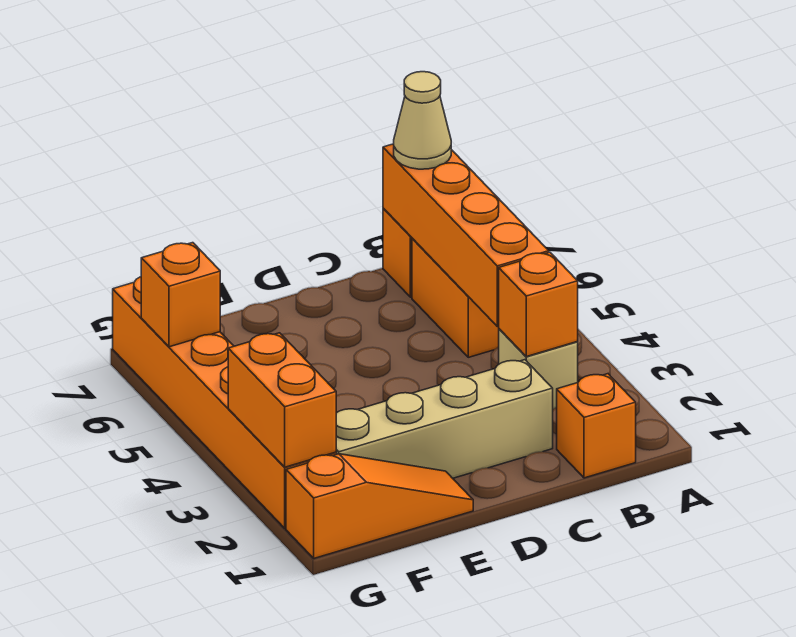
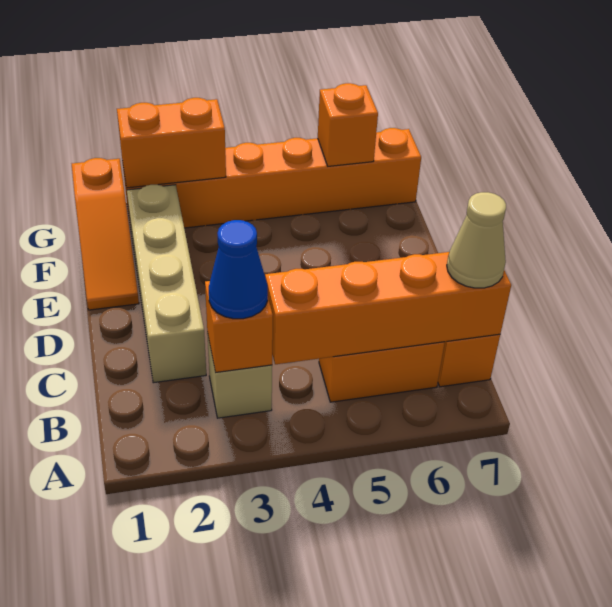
orange brick B1 level 1 -> none
none -> blue cone B3 level 3

